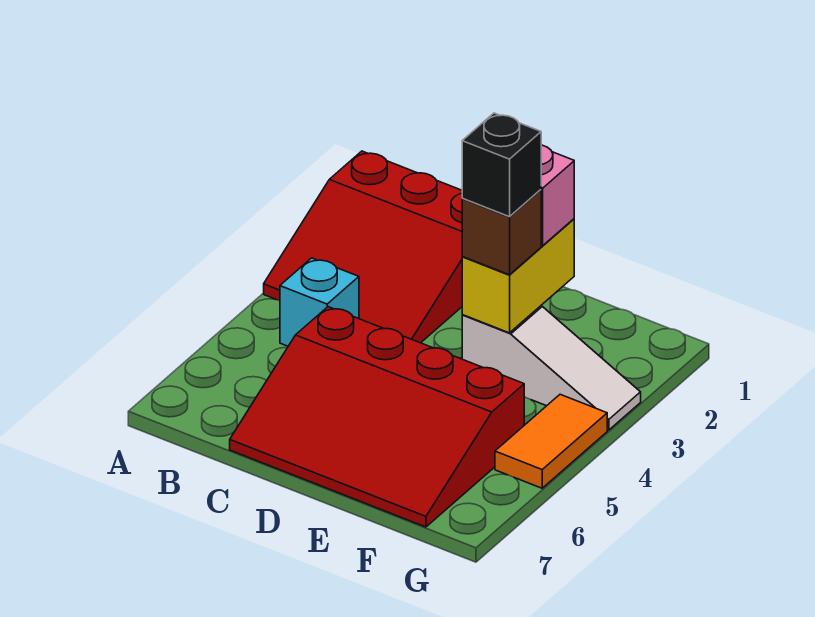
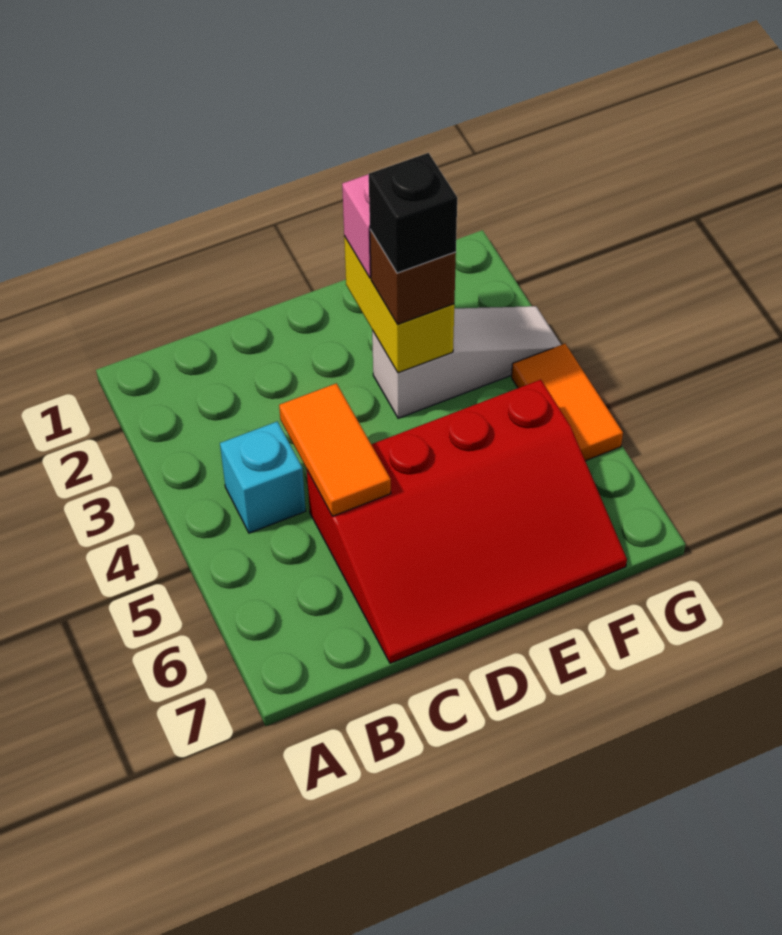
red slope A1:C3 level 1 top 1 -> none
none -> orange tile C4:C5 level 2

